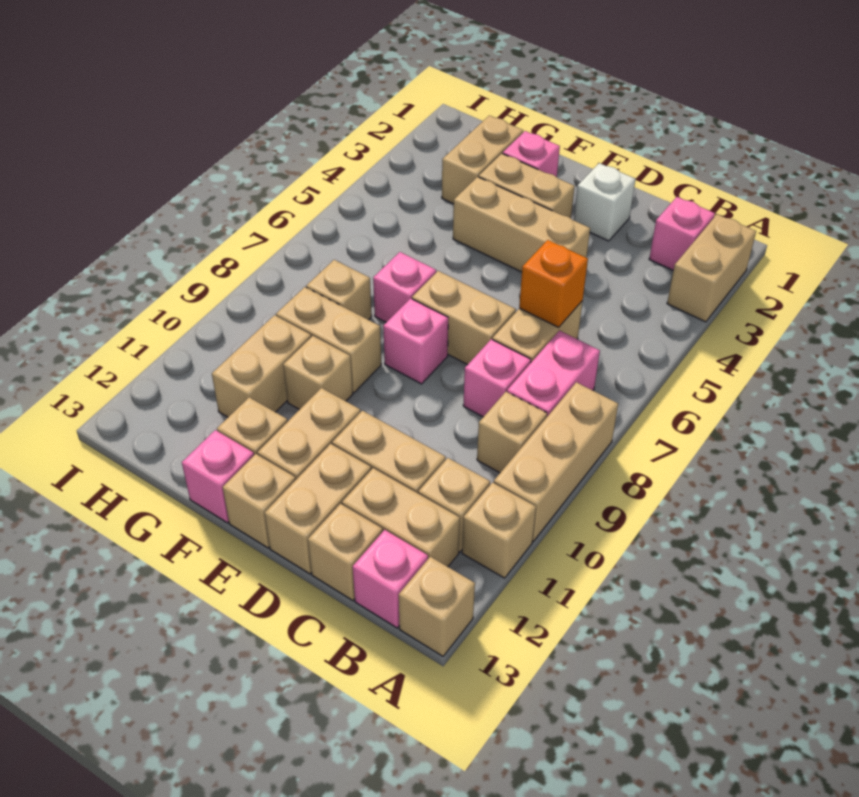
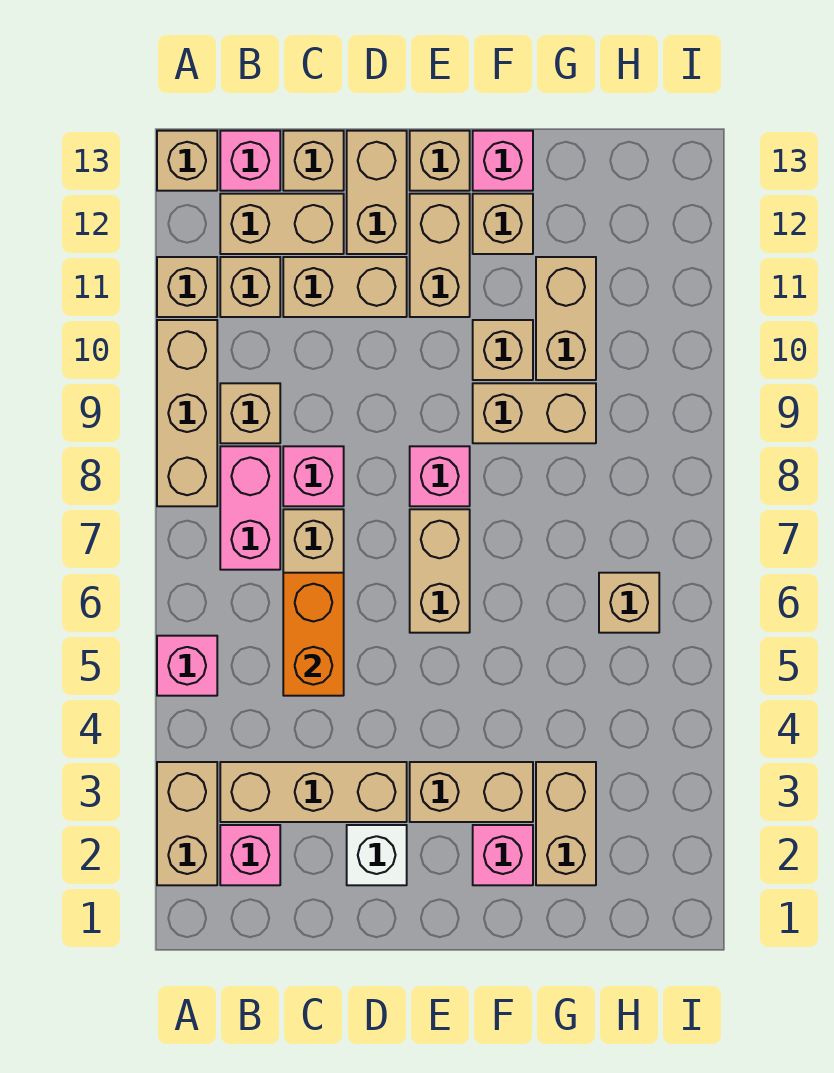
orange brick C6 level 2 -> orange brick C5:C6 level 2
tan brick D4:F4 level 1 -> tan brick B3:D3 level 1
tan brick D7:E7 level 1 -> tan brick E6:E7 level 1
pink brick F7 level 1 -> pink brick A5 level 1
tan brick G8 level 1 -> tan brick H6 level 1

